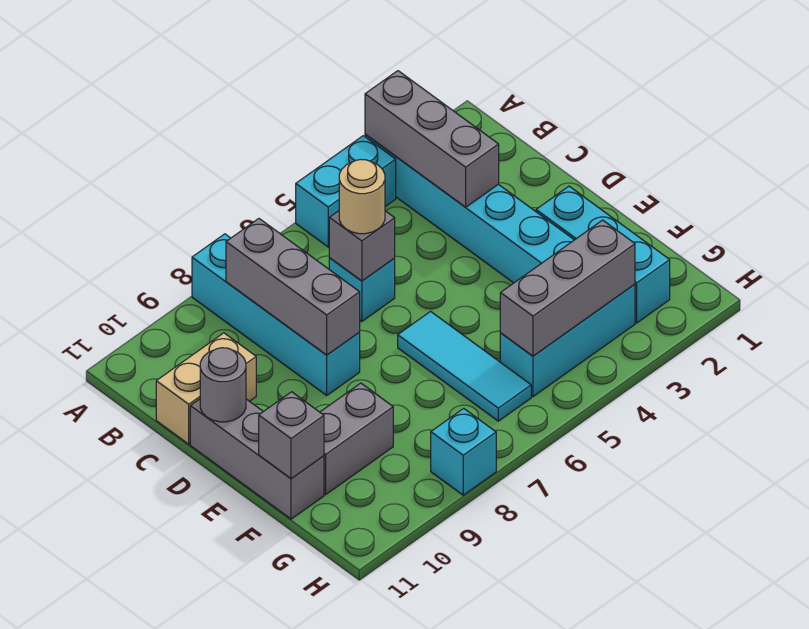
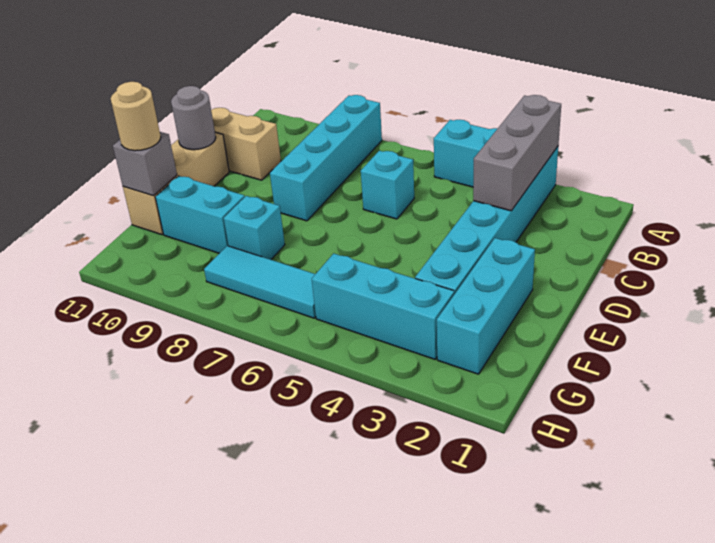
grey brick B8:D8 level 2 -> none
grey brick C6 level 2 -> none
tan round brick C6 level 3 -> tan round brick F11 level 3
grey brick D11:F11 level 1 -> tan brick D11:F11 level 1
cyan tile E6:G6 level 1 -> cyan tile G6:G8 level 1
grey brick F9:F10 level 1 -> cyan brick F9:F10 level 1
grey brick G3:G5 level 2 -> none
cyan brick H8 level 1 -> cyan brick F8 level 1

